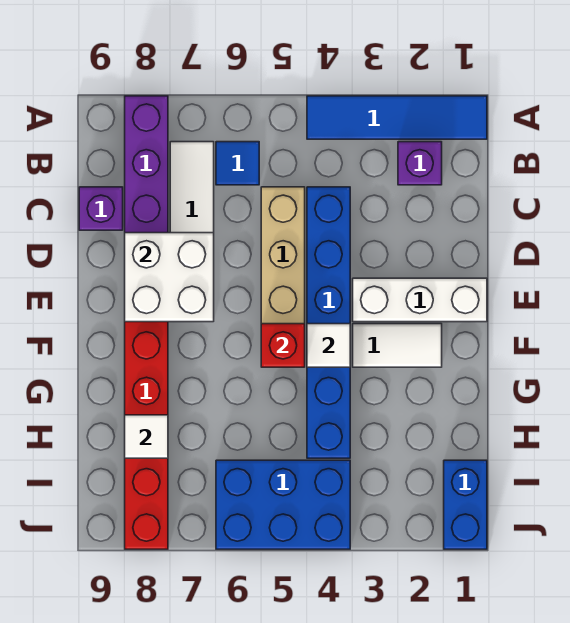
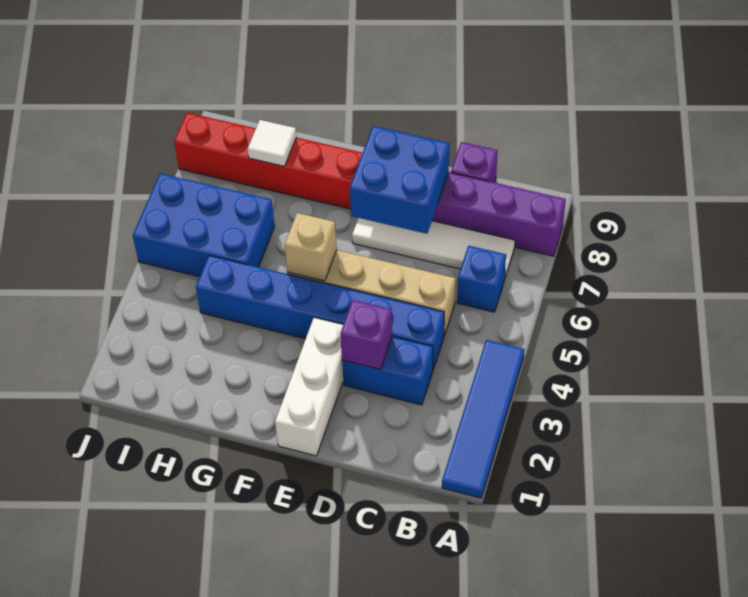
purple brick B2 level 1 -> purple brick D3 level 2
blue tile B6 level 1 -> blue brick B6 level 1
white brick D7:E8 level 2 -> blue brick D7:E8 level 2
white tile F2:F3 level 1 -> none
white tile F4 level 2 -> none
red brick F5 level 2 -> tan brick F5 level 2
blue brick I1:J1 level 1 -> blue brick C3:D3 level 1
blue brick I4:J6 level 1 -> blue brick H5:J6 level 1

